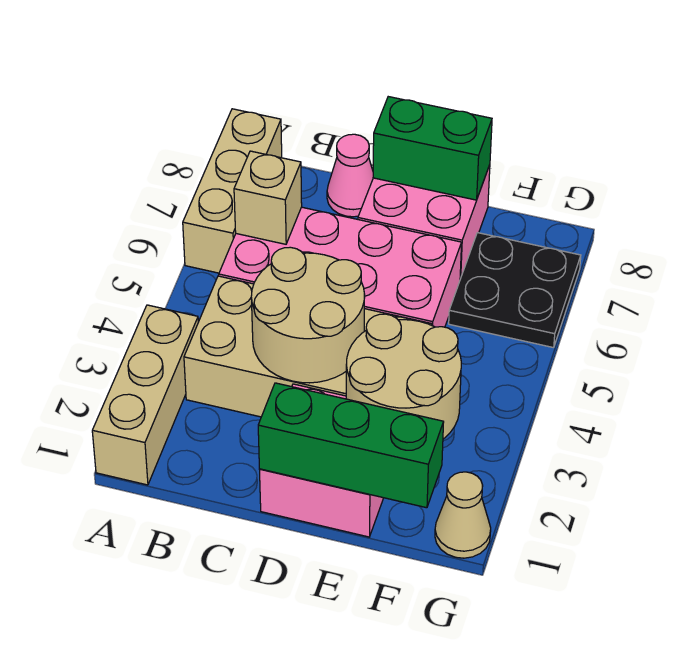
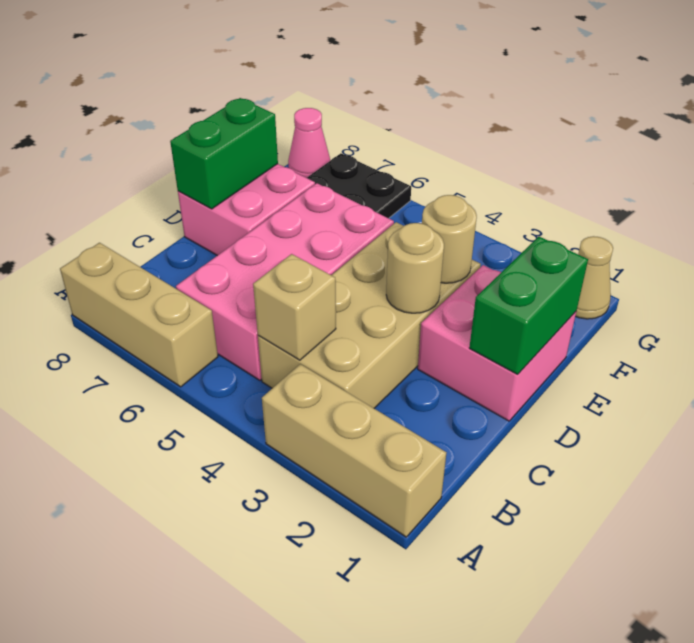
tan brick B6 level 2 -> tan brick B4 level 2
tan round brick C3:D4 level 2 -> tan round brick D3 level 2
pink cone C8 level 1 -> pink cone G8 level 1
green brick D1:F1 level 2 -> green brick D1:E1 level 2
tan round brick E2:F3 level 2 -> tan round brick E3 level 2

